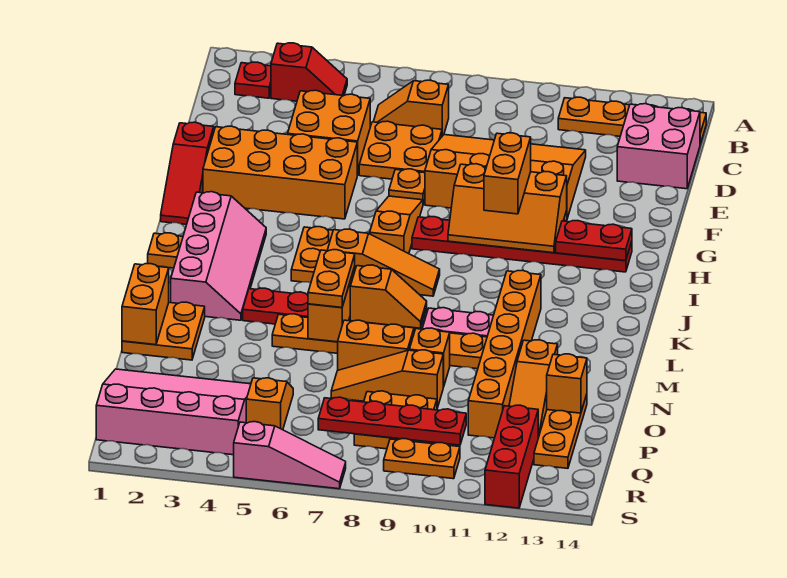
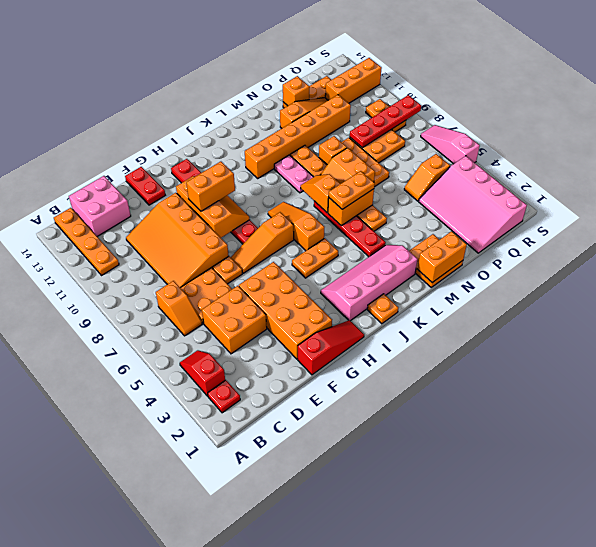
red plate H12:H13 level 2 -> red plate F13:F14 level 1
orange slope O7:O9 level 1 top 9 -> orange plate O7:O9 level 1
red plate Q7:Q10 level 2 -> red plate P9:S9 level 2
red brick Q12:S12 level 1 -> orange brick Q12:S12 level 1

